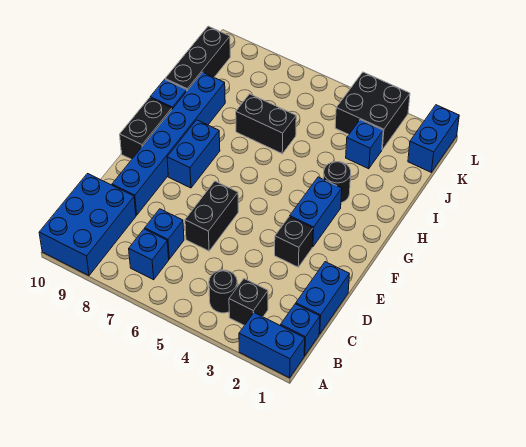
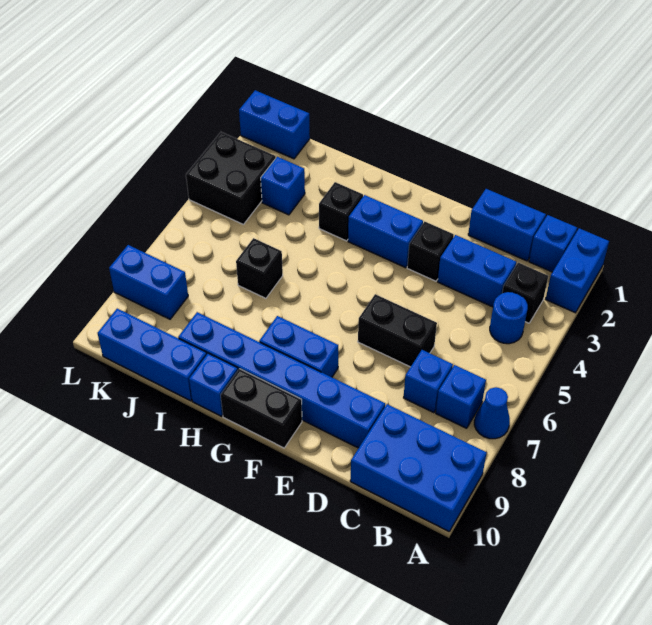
none -> blue cone A7 level 1
black round brick B4 level 1 -> blue round brick B4 level 1
none -> blue brick C3:D3 level 1
black round brick H3 level 1 -> black brick H3 level 1
black brick I6:I7 level 1 -> black brick I6 level 1
black brick I10:K10 level 1 -> blue brick I10:K10 level 1
none -> blue brick K8:L8 level 1

